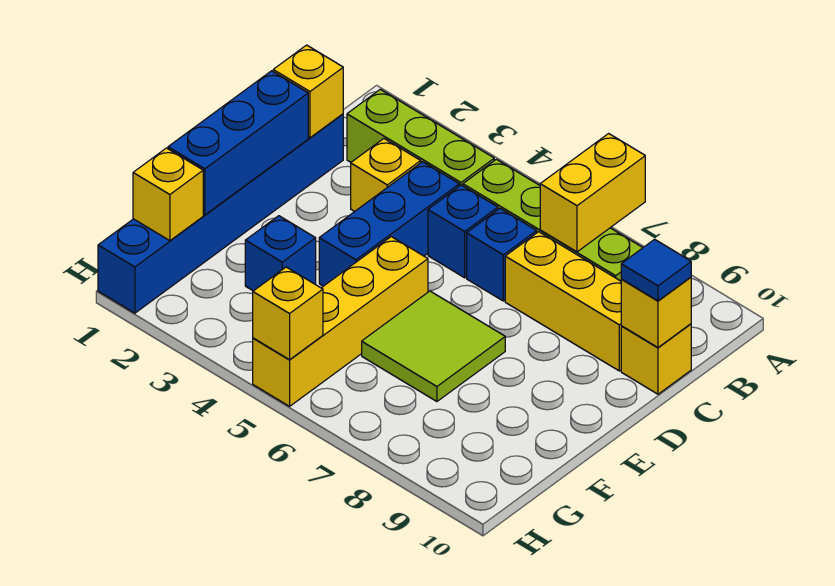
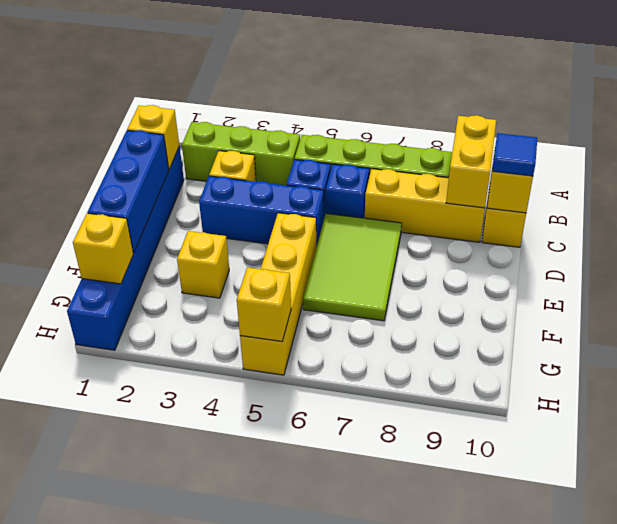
yellow brick A7:B7 level 2 -> yellow brick B9:C9 level 2
blue brick C4:E4 level 1 -> blue brick D3:D5 level 1
lime tile E6:F7 level 1 -> lime tile D6:F7 level 1
blue brick F3 level 1 -> yellow brick F3 level 1

